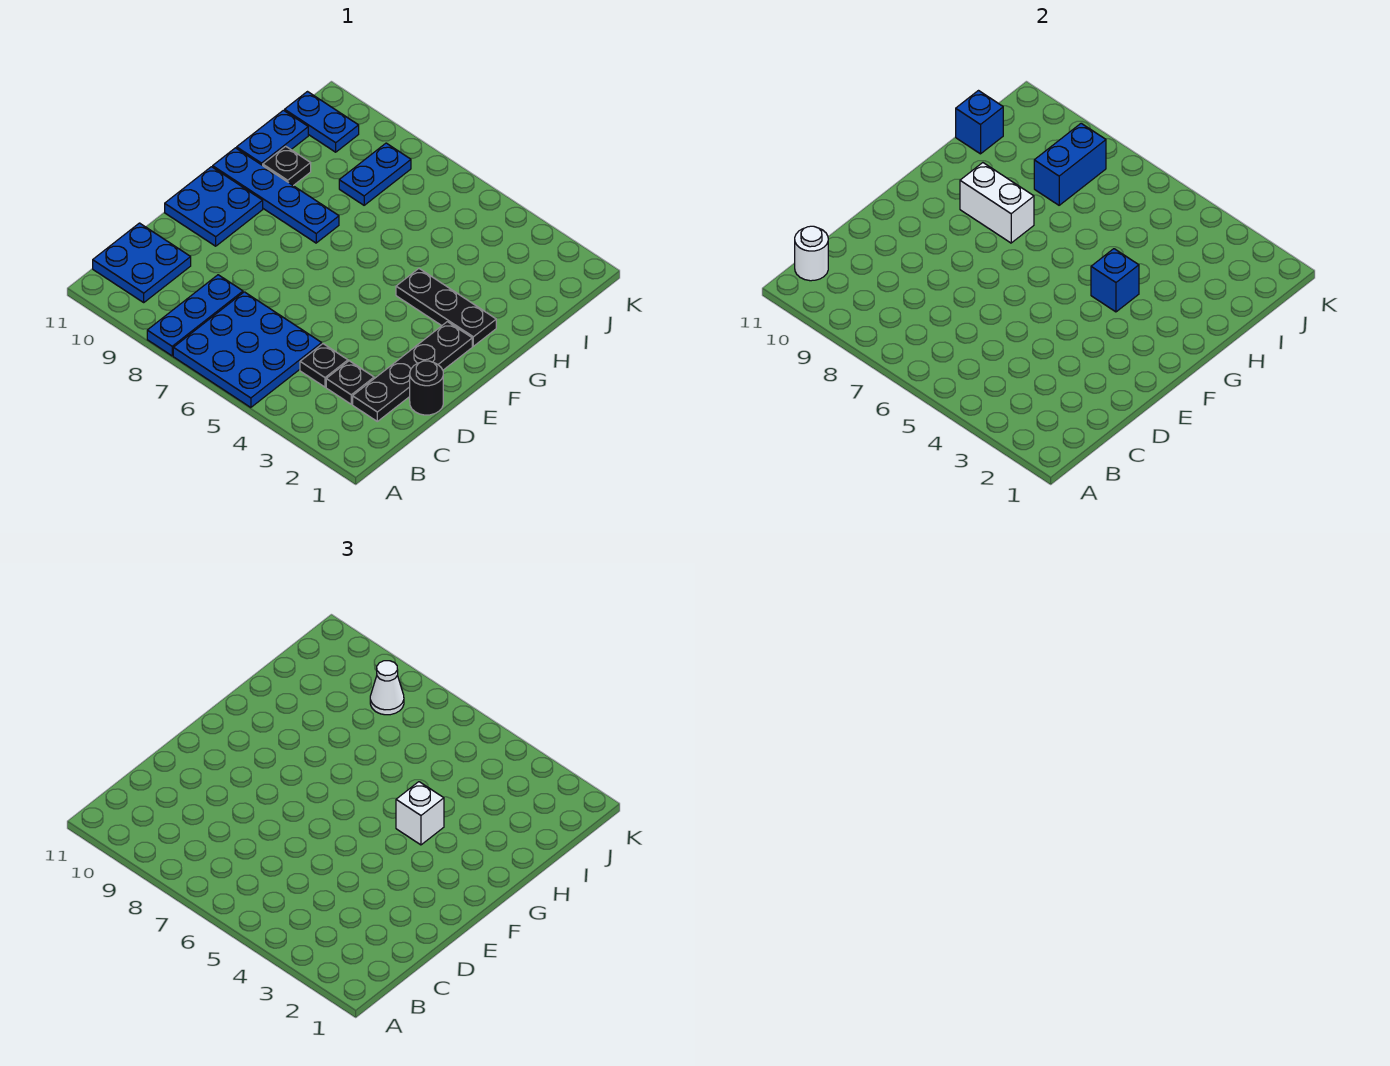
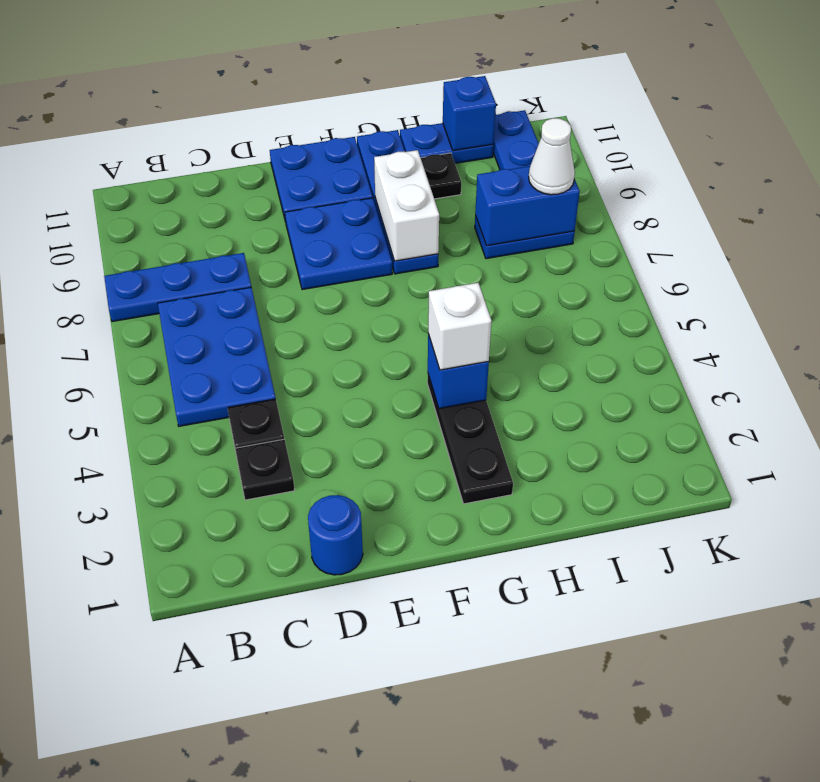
blue plate A5:C7 level 1 -> blue plate B5:C7 level 1
blue plate B10:C11 level 1 -> blue plate E8:F9 level 1
white round brick B11 level 2 -> none
black plate C2:F2 level 1 -> none
black round brick D1 level 1 -> blue round brick D1 level 1

